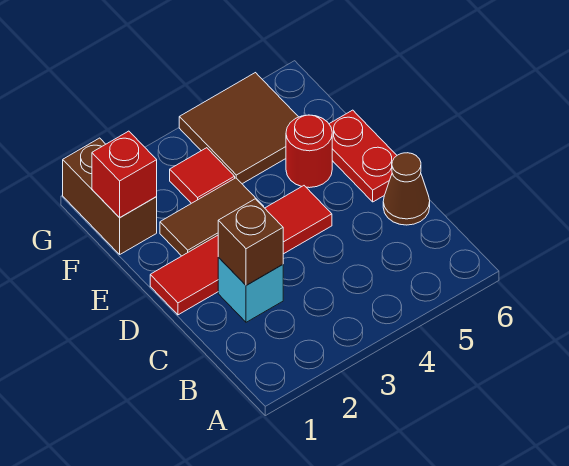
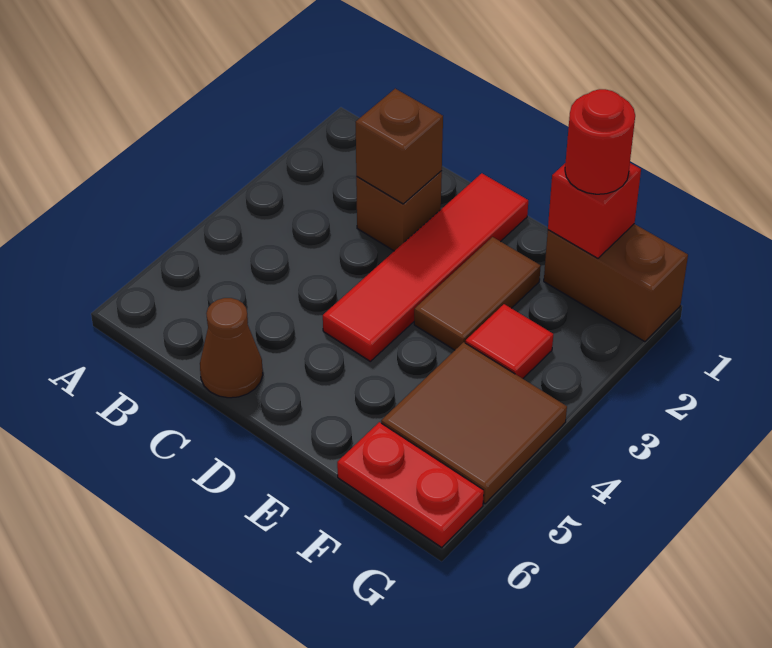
cyan brick C2 level 1 -> brown brick C2 level 1
red plate D6:E6 level 1 -> red plate F6:G6 level 1
red round brick E5 level 1 -> red round brick F1 level 3

